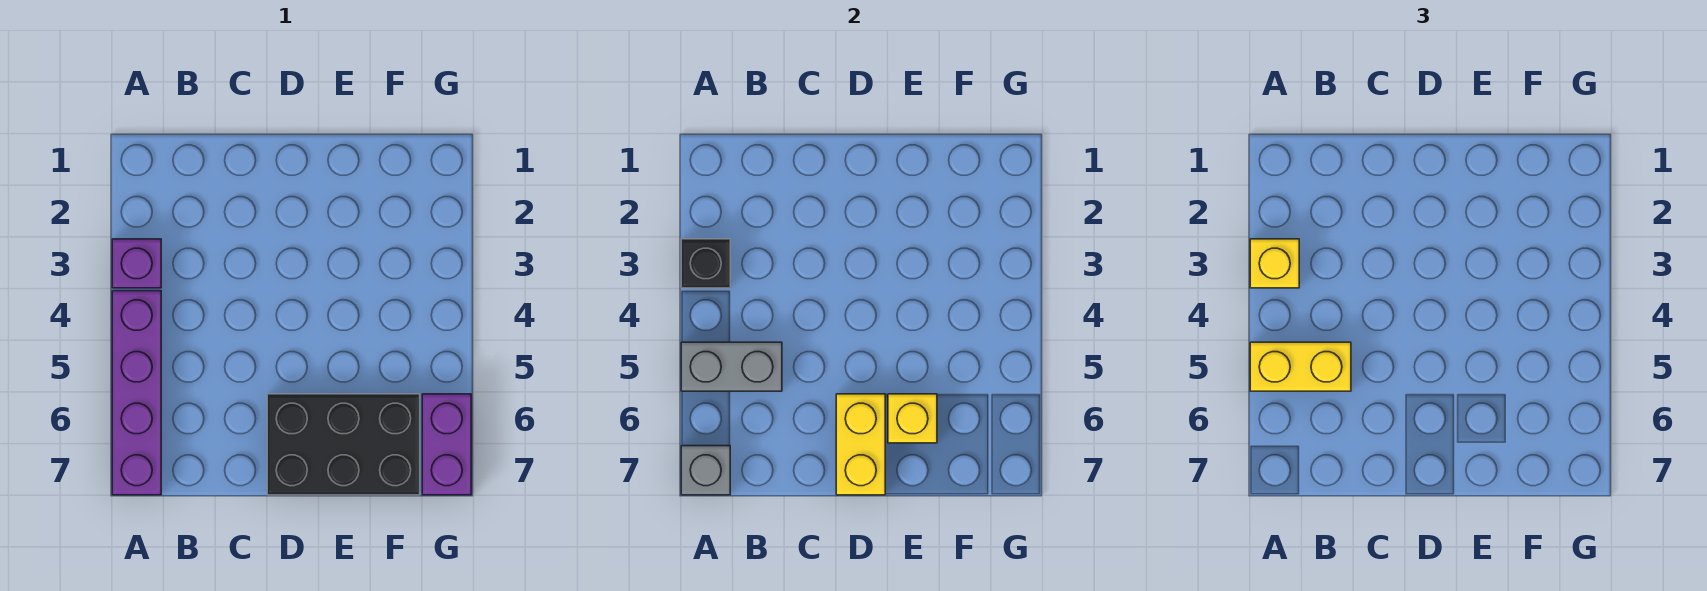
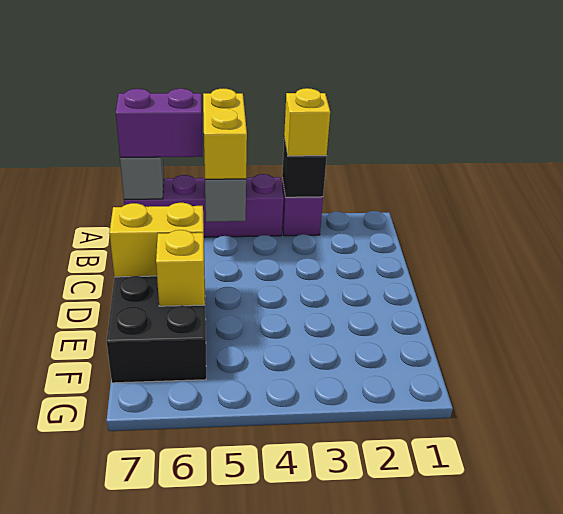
purple brick G6:G7 level 1 -> purple brick A6:A7 level 3

